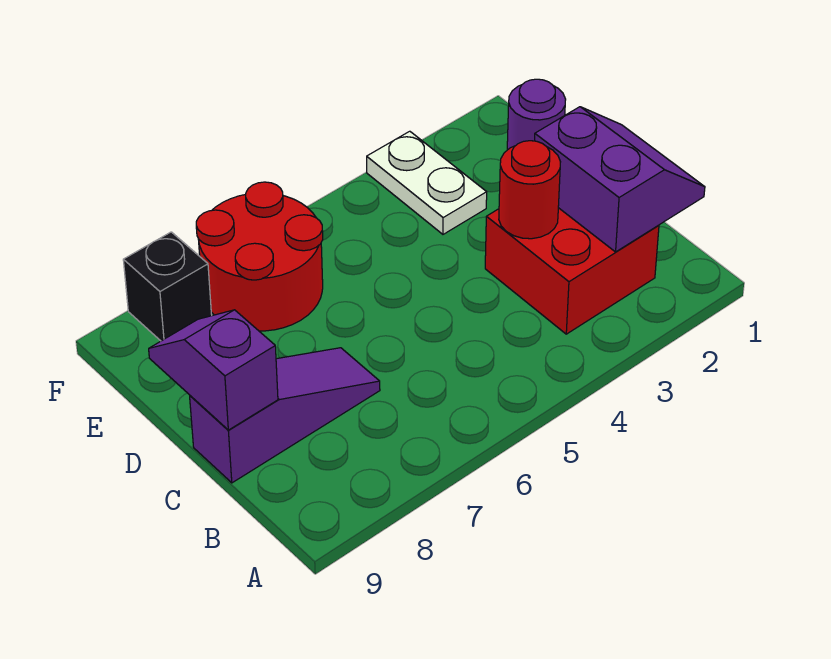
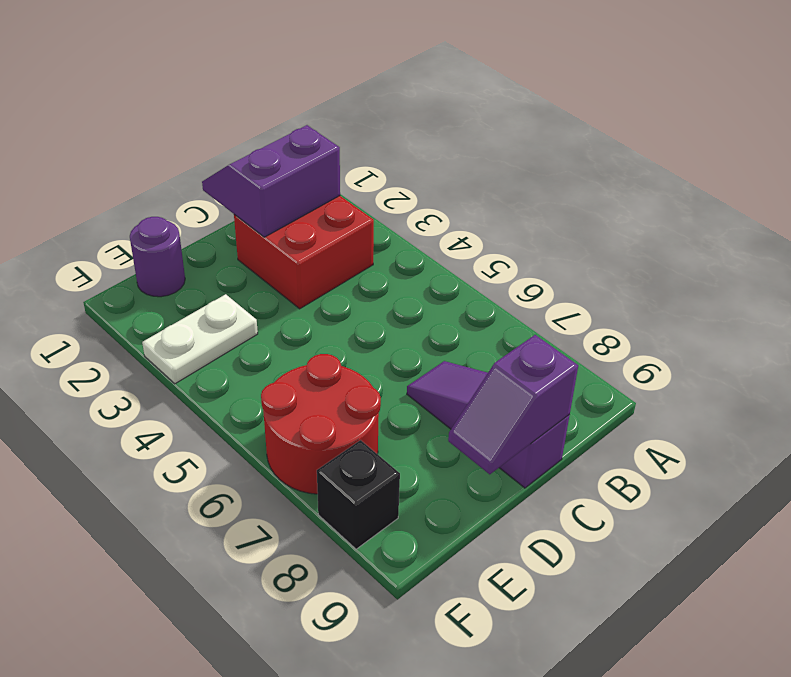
red round brick C3 level 2 -> none

